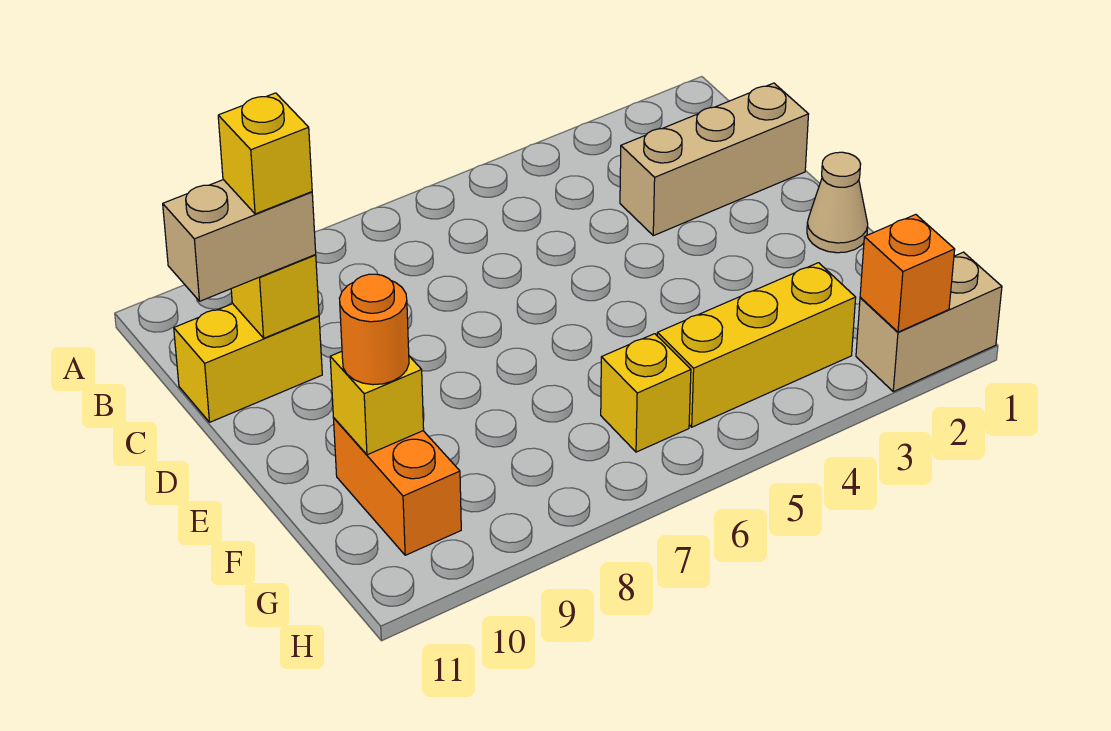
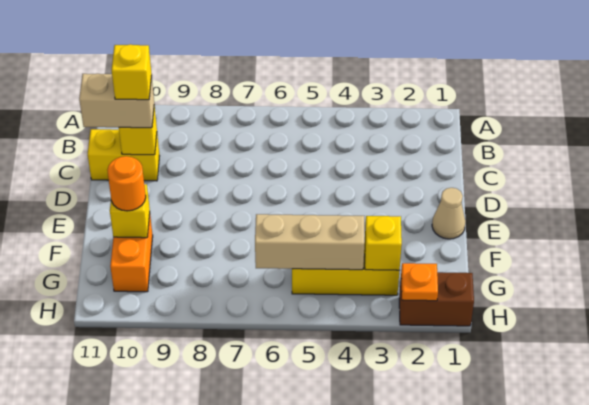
tan brick C1:C3 level 1 -> tan brick G4:G6 level 2
yellow brick G6 level 1 -> yellow brick G3 level 2
tan brick H1:H2 level 1 -> brown brick H1:H2 level 1
orange brick H2 level 2 -> orange plate H2 level 2

